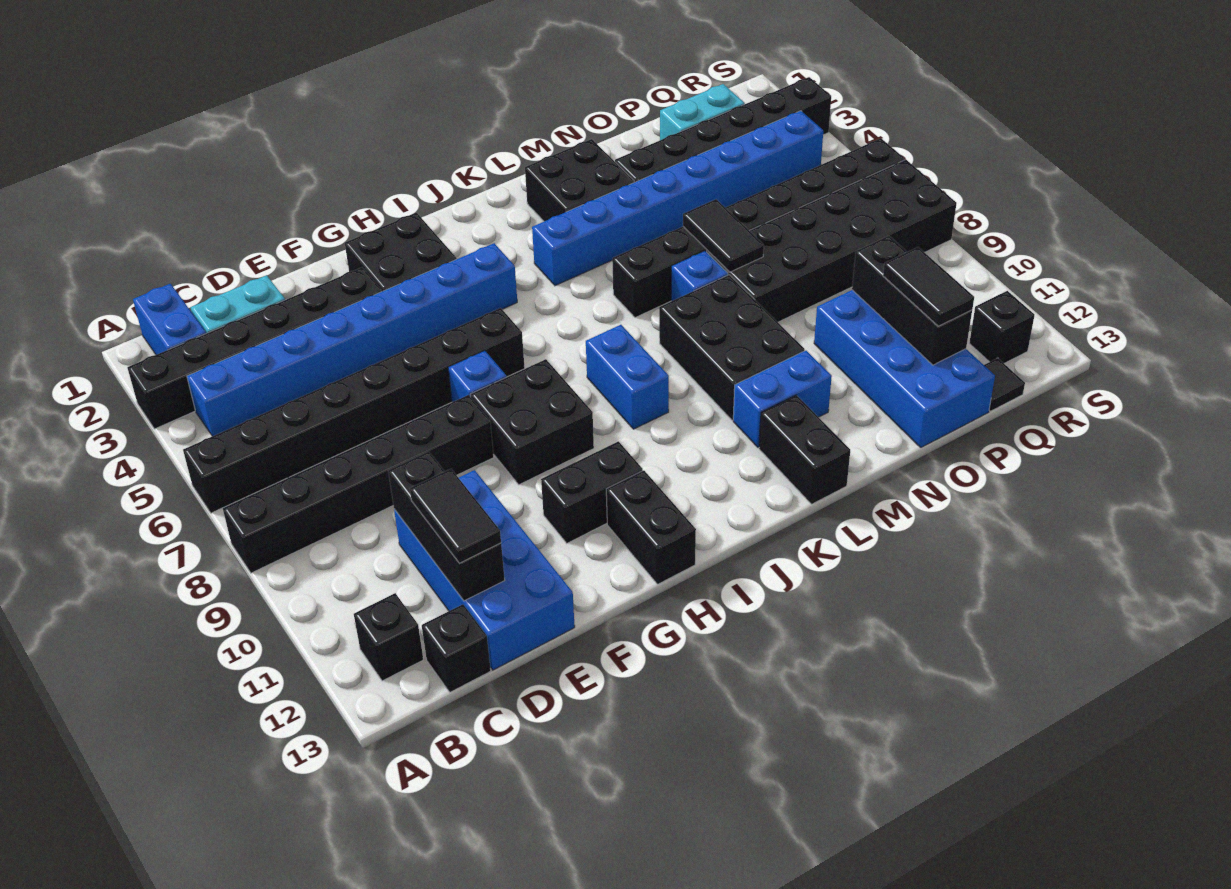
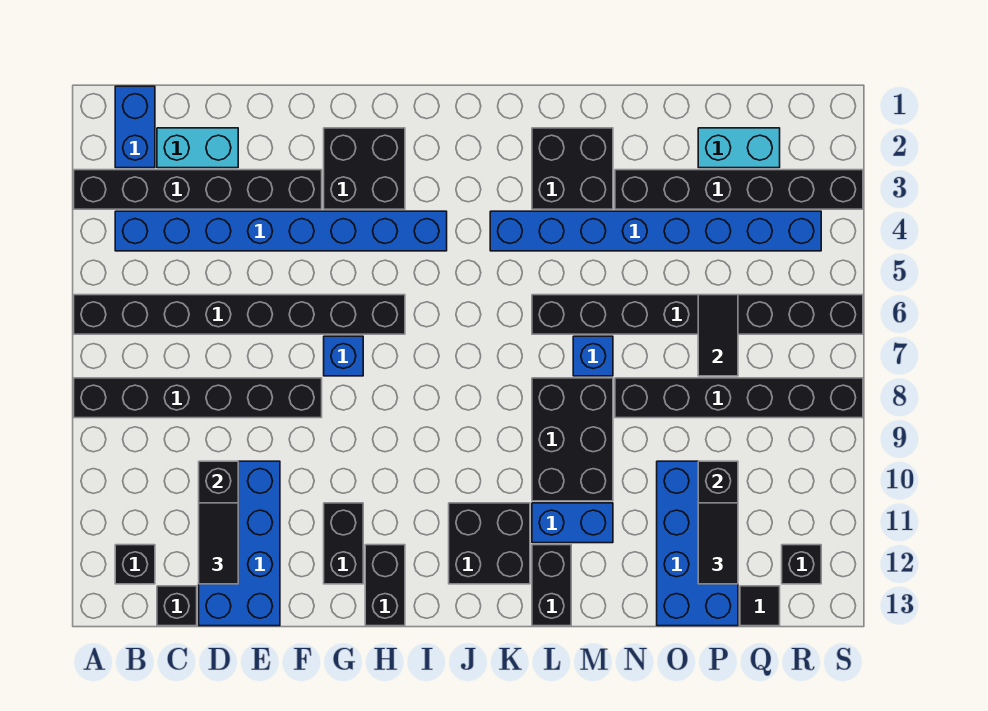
black brick G8:H9 level 1 -> black brick J11:K12 level 1
black brick G11:H11 level 1 -> black brick G11:G12 level 1
blue brick J8:J9 level 1 -> none
black tile N6:N7 level 2 -> black tile P6:P7 level 2
black brick N7:S8 level 1 -> black brick N8:S8 level 1

